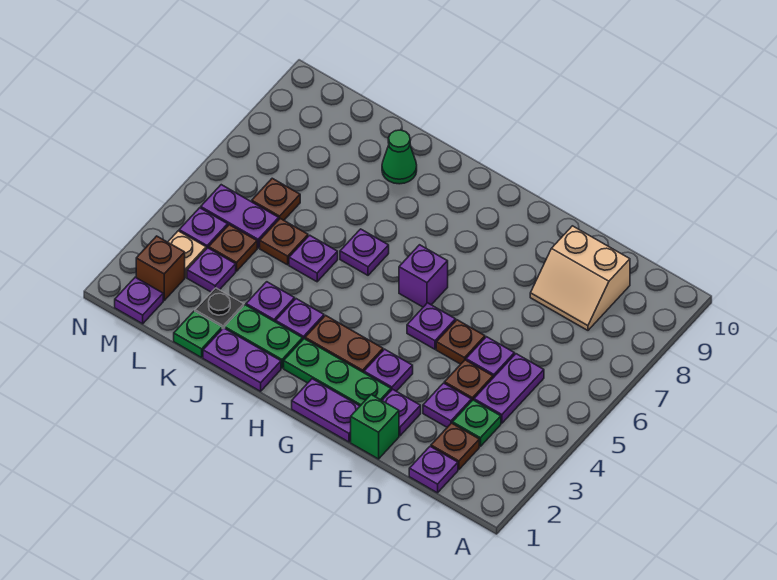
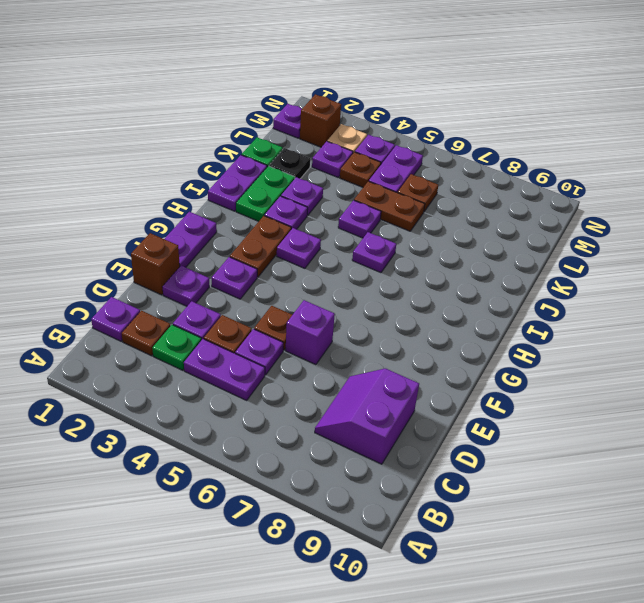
tan slope C8:D9 level 1 top 9 -> purple slope C8:D9 level 1 top 9
green brick E1 level 1 -> brown brick E1 level 1
green plate F2:H2 level 1 -> none
purple plate F5 level 1 -> purple plate H4 level 1
purple brick G6 level 1 -> purple brick E6 level 1
green cone J9 level 1 -> none
brown plate K5 level 1 -> brown plate K5:K6 level 1

